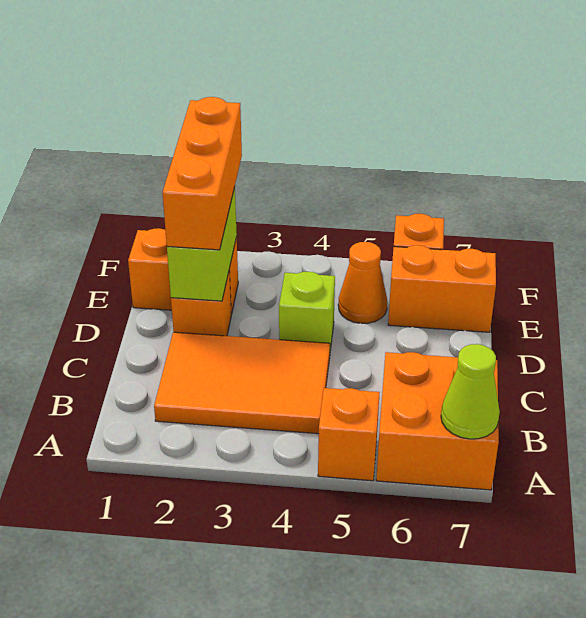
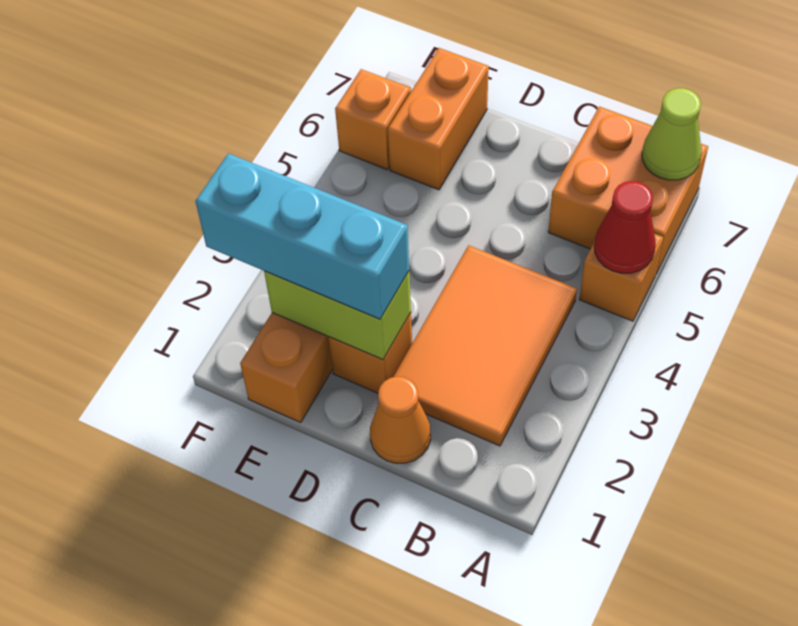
none -> red cone A5 level 2
orange brick D2:F2 level 3 -> cyan brick D2:F2 level 3
lime brick D4 level 1 -> none
orange cone E5 level 1 -> orange cone C1 level 1

